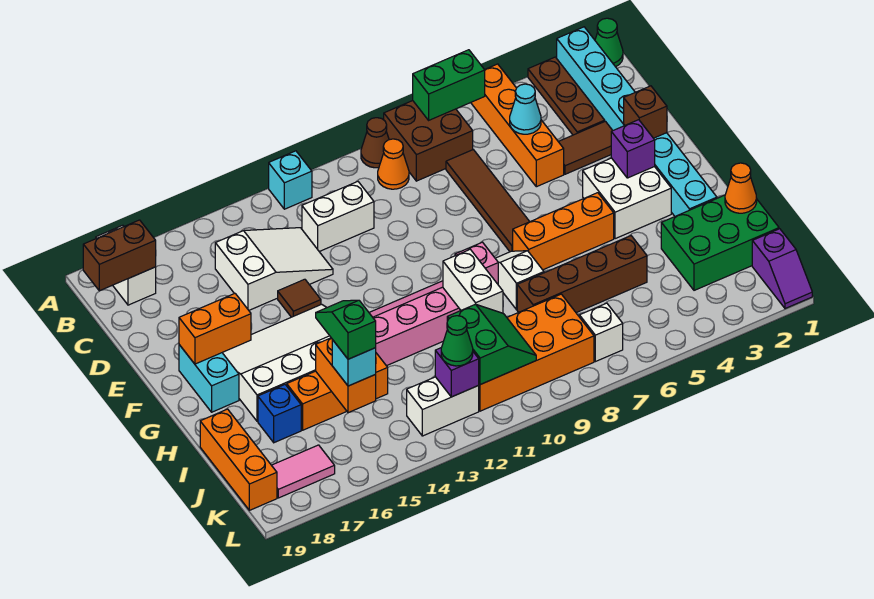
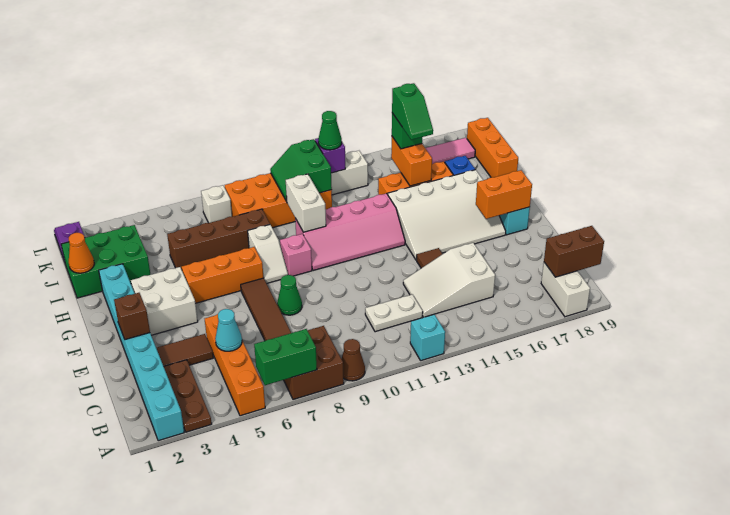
green cone A1 level 1 -> green cone E8 level 1
orange cone B9 level 1 -> none
white brick C11:C12 level 1 -> white plate C11:C12 level 1
purple brick F3 level 2 -> none
cyan brick J15 level 3 -> green brick J15 level 3

